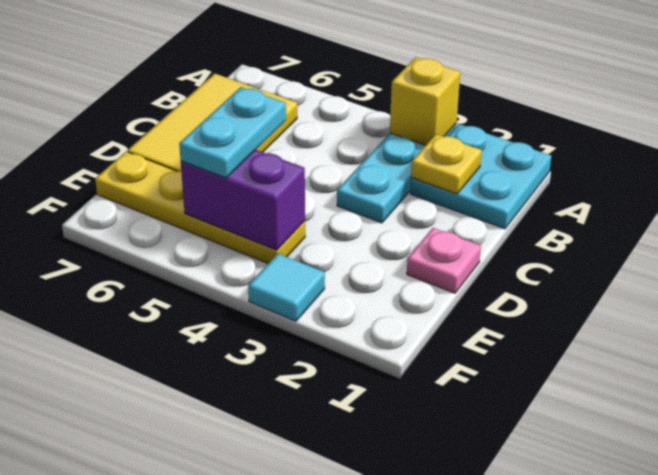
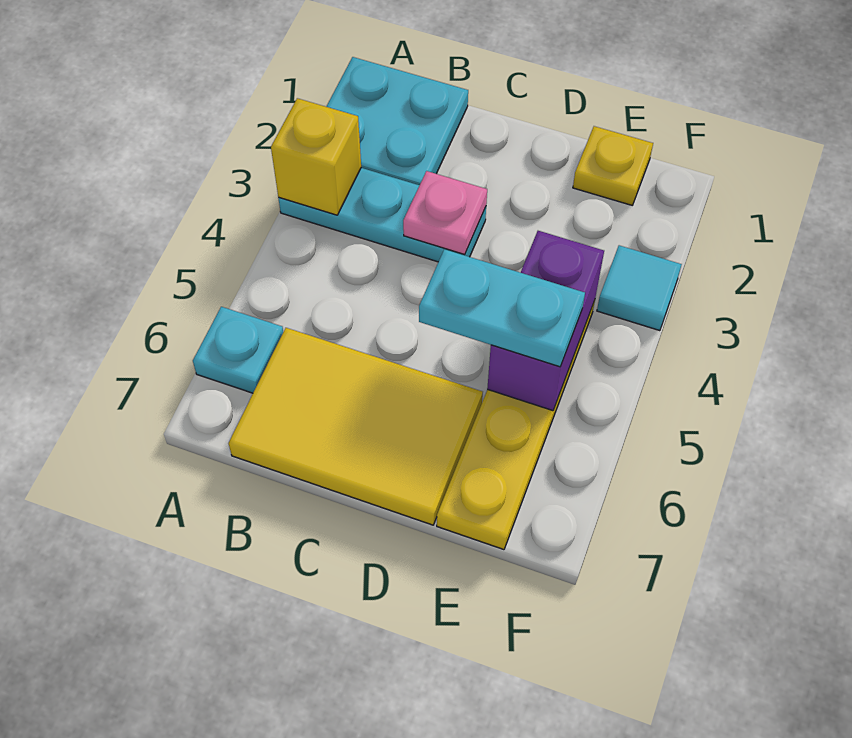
none -> cyan plate A6 level 1
yellow plate B2 level 2 -> yellow plate E1 level 1
pink plate D1 level 1 -> pink plate C3 level 2

